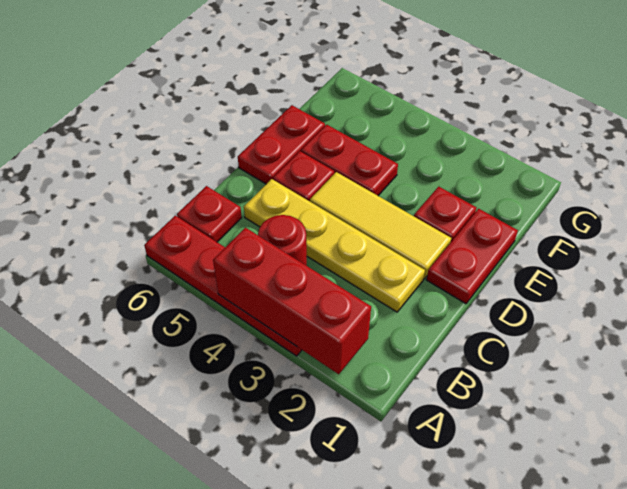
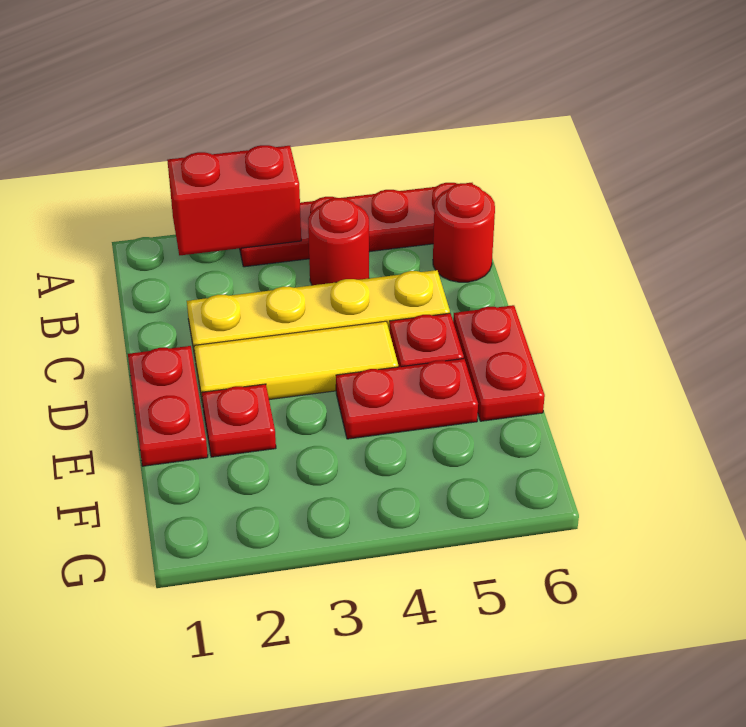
red brick A2:A4 level 2 -> red brick A2:A3 level 2
red plate B6 level 1 -> red round brick B6 level 1

